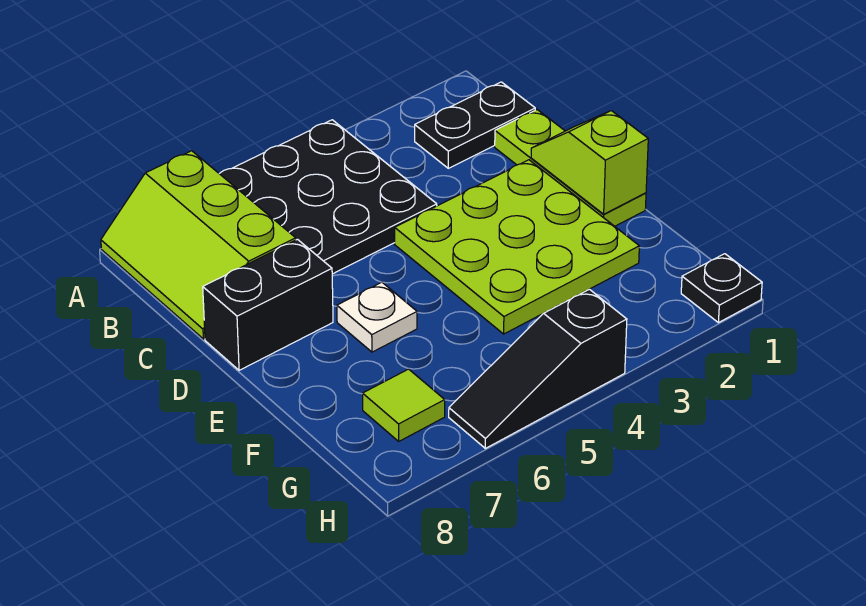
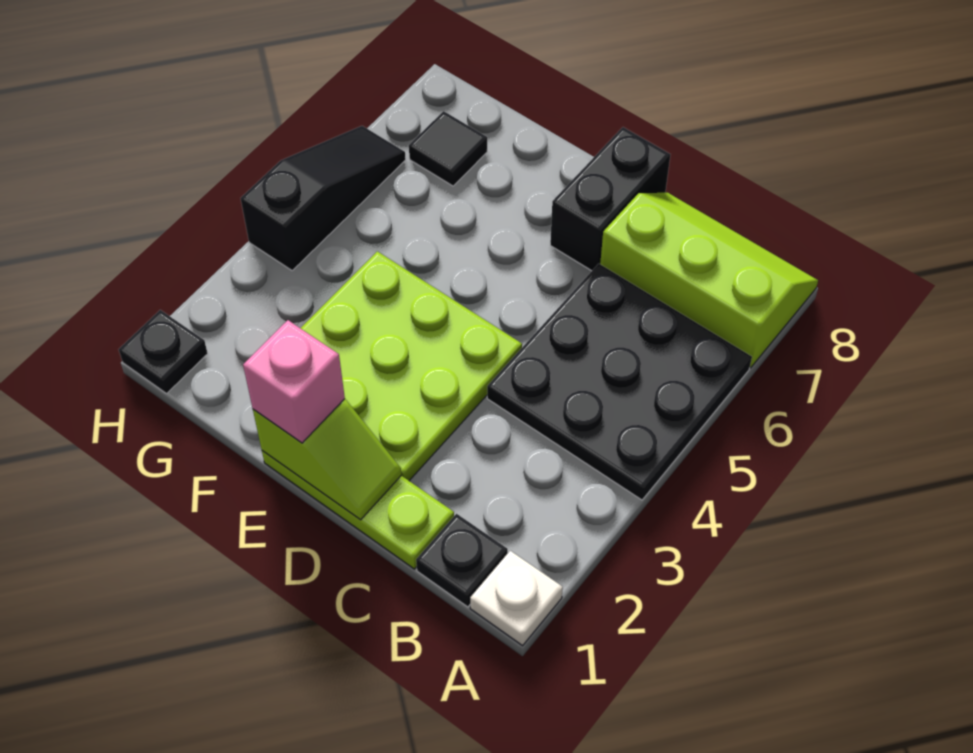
black plate B1:B2 level 1 -> black plate B1 level 1
none -> pink brick E1 level 3
white plate E6 level 1 -> white plate A1 level 1
lime tile G7 level 1 -> black tile G7 level 1

